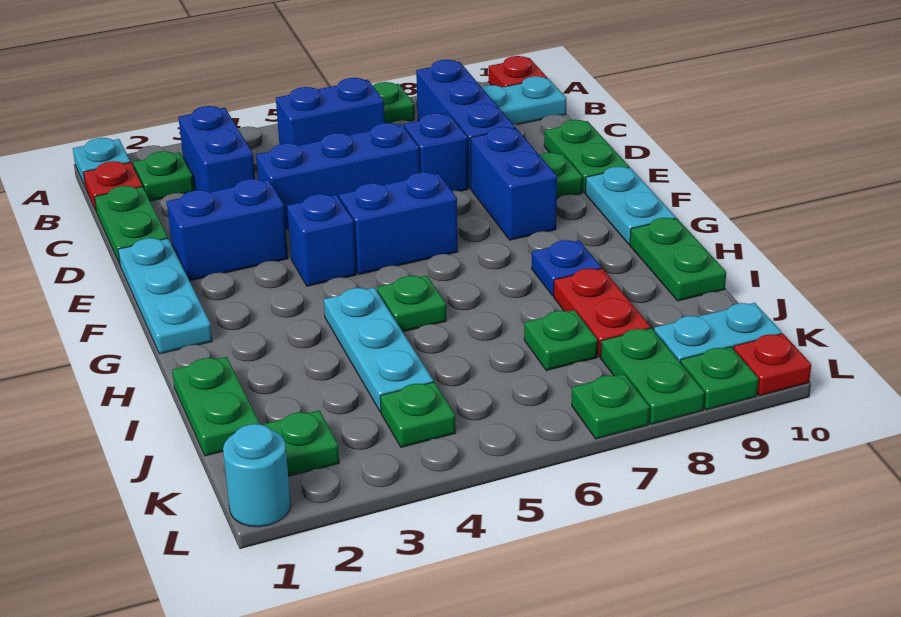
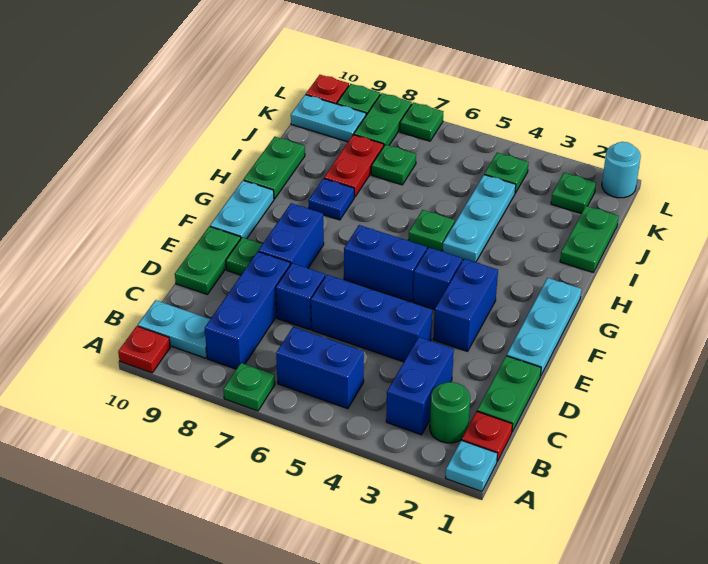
green plate B2 level 1 -> green round brick B2 level 1
blue brick E2:E3 level 1 -> blue brick E3:F3 level 1

